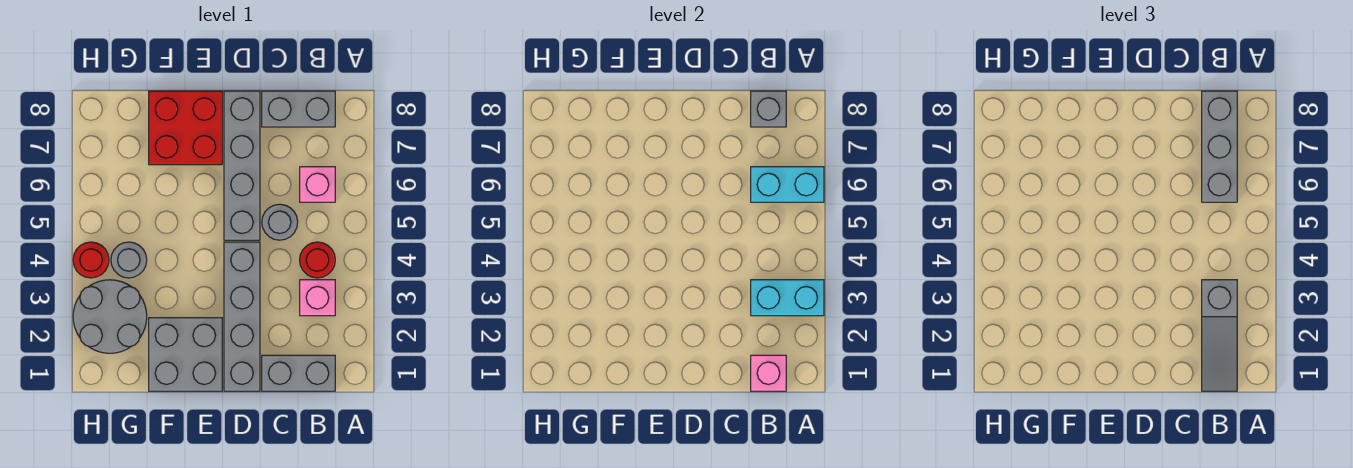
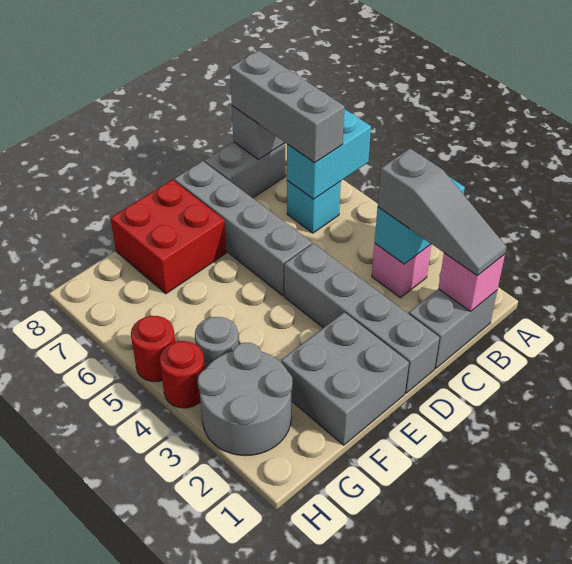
red round brick B4 level 1 -> red round brick H5 level 1
pink brick B6 level 1 -> cyan brick B6 level 1
grey round brick C5 level 1 -> none

